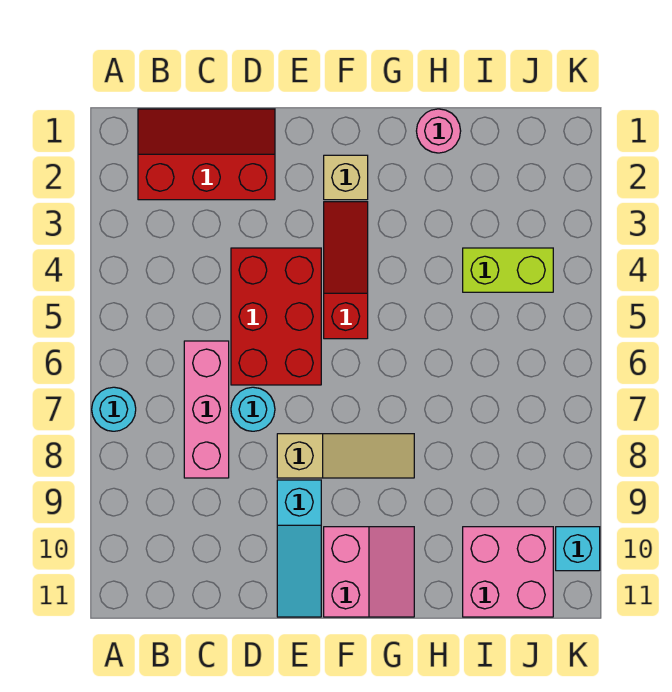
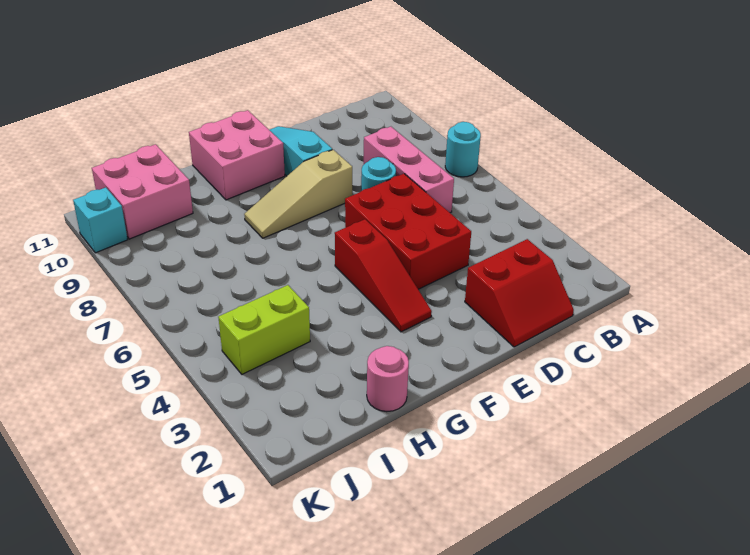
red slope B1:D2 level 1 top 2 -> red slope C1:D2 level 1 top 2
tan brick F2 level 1 -> none
pink slope F10:G11 level 1 top F -> pink brick F10:G11 level 1

